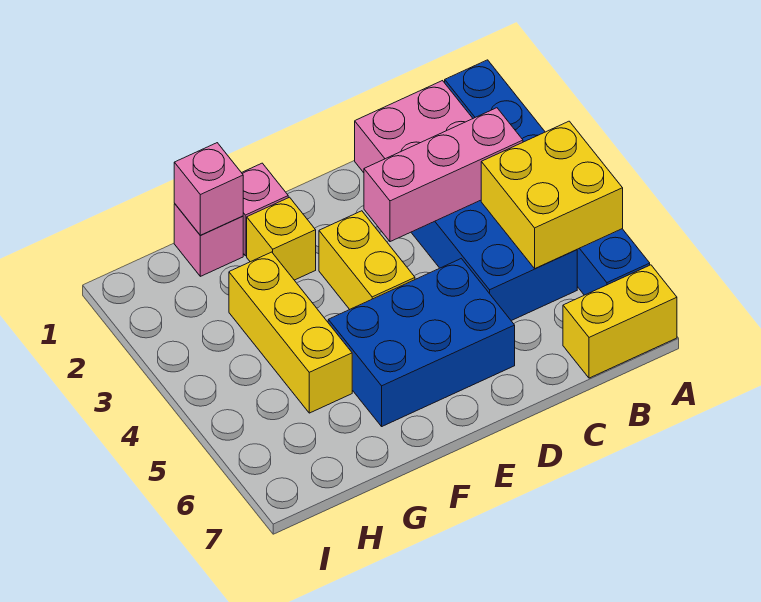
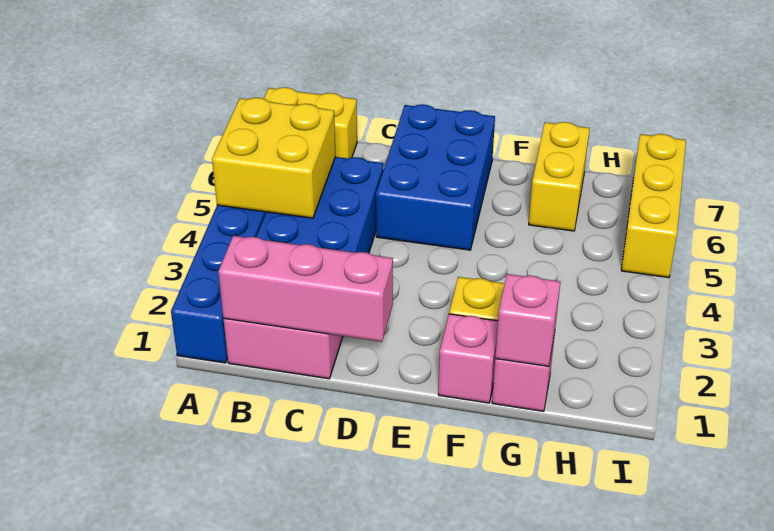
pink brick B3:D3 level 2 -> pink brick B1:D1 level 2
blue brick D5:F6 level 1 -> blue brick D5:E7 level 1
yellow brick E3:E4 level 1 -> yellow brick G6:G7 level 1
yellow brick G3:G5 level 1 -> yellow brick I5:I7 level 1

